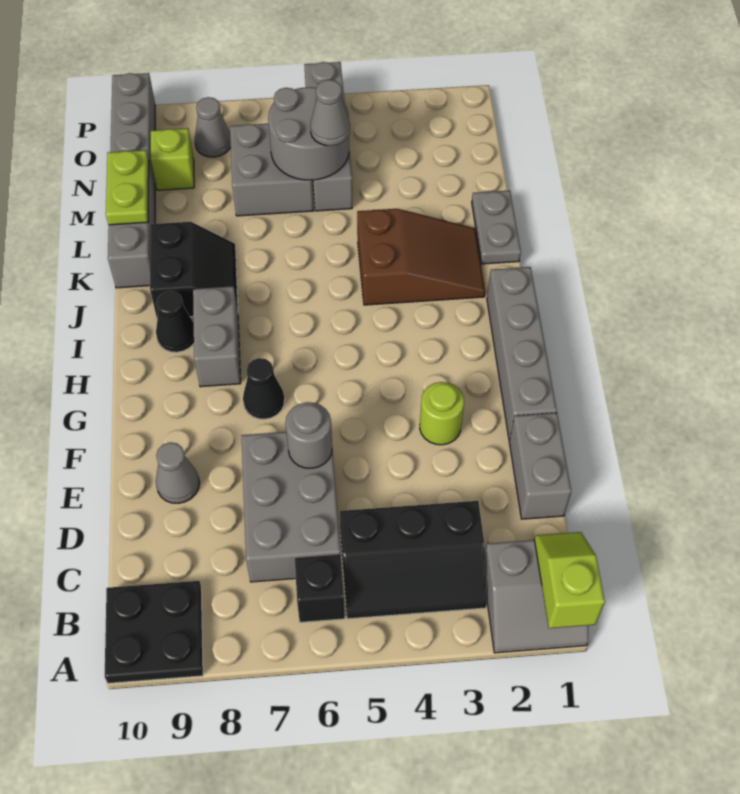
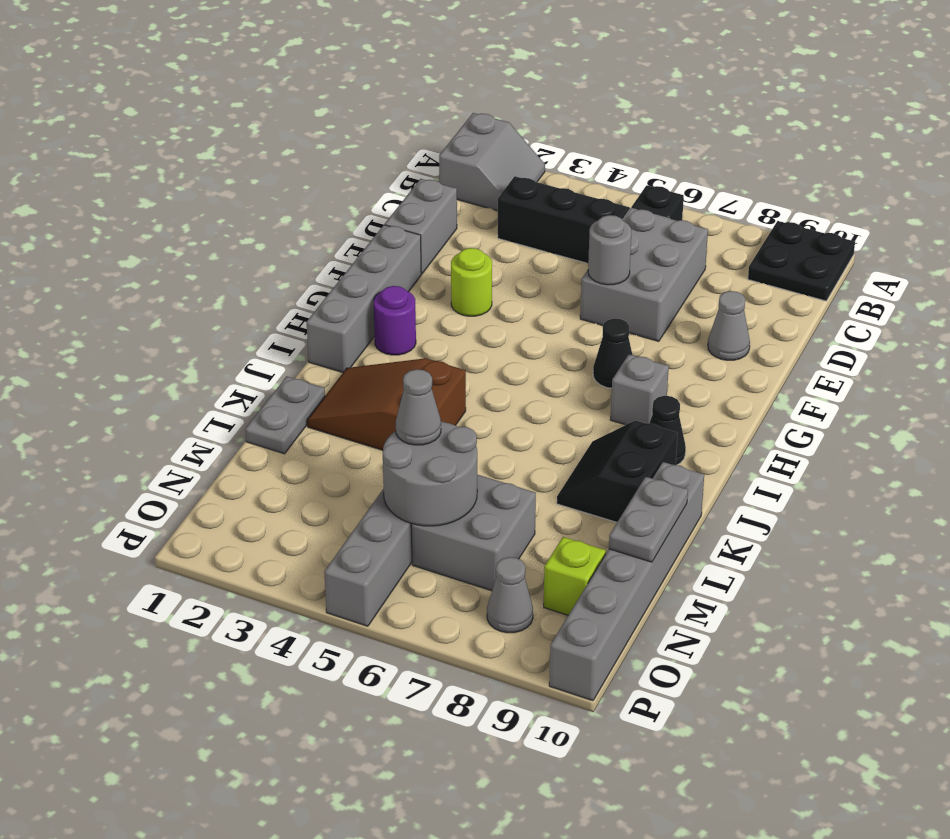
grey slope A1:B2 level 1 top B -> grey slope A1:B2 level 1 top 1
lime slope A1:B1 level 2 top A -> none
none -> purple round brick H2 level 1
grey brick H8:I8 level 1 -> grey brick H8 level 1
lime plate L10:M10 level 2 -> grey plate L10:M10 level 2

